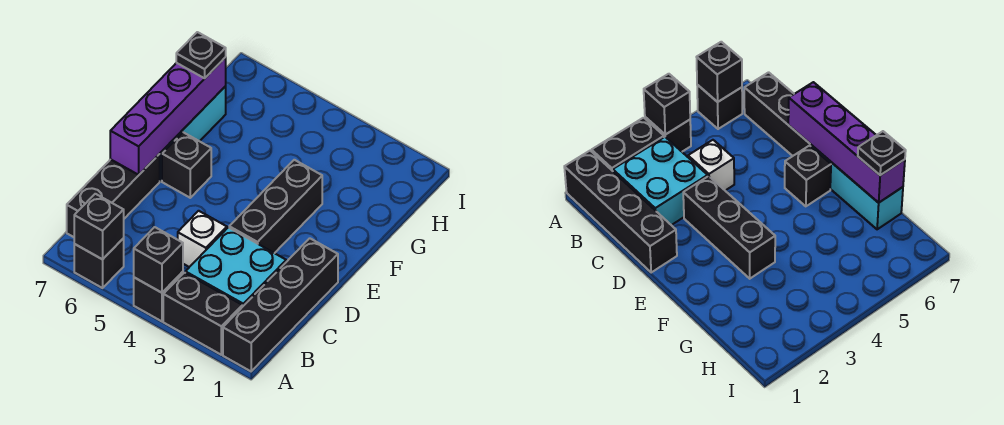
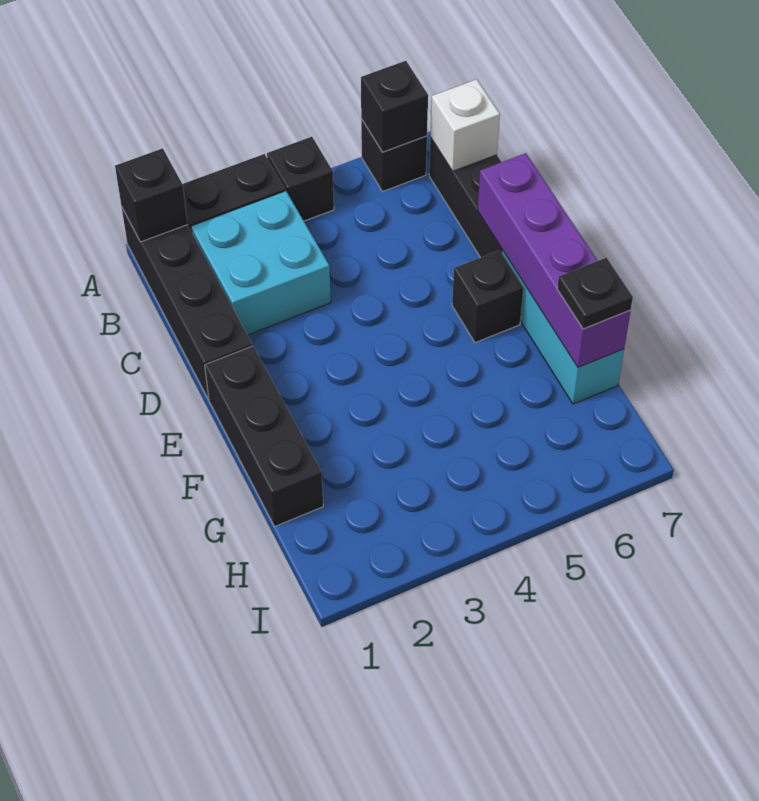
black brick A4 level 2 -> black brick A1 level 2
white brick C4 level 1 -> white brick B7 level 2
black brick D3:F3 level 1 -> black brick E1:G1 level 1

